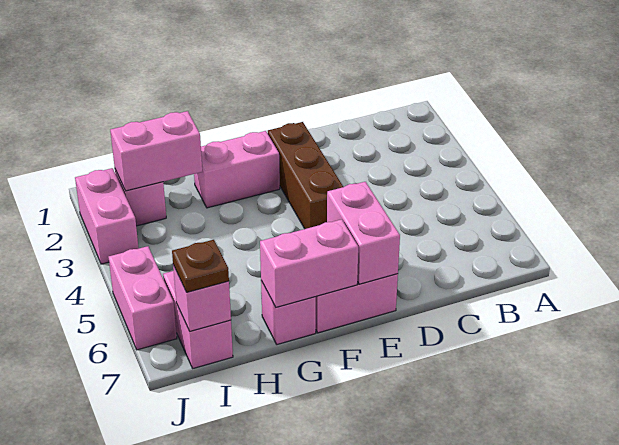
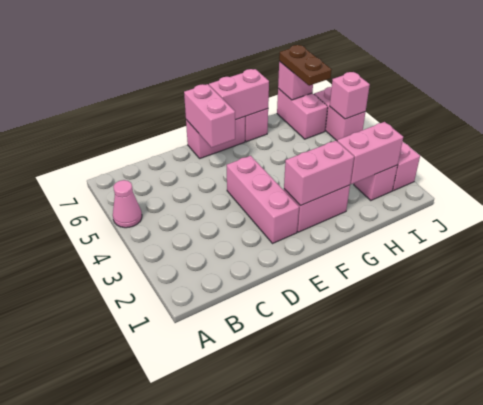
none -> pink cone A5 level 1
brown brick E2:E4 level 1 -> pink brick E2:E4 level 1
none -> pink brick F2:G2 level 2
brown plate I7 level 3 -> brown plate I6:I7 level 3
none -> pink brick J5 level 2

